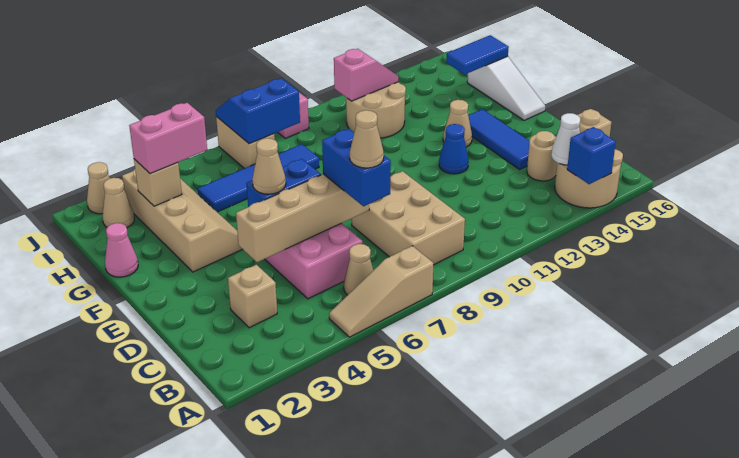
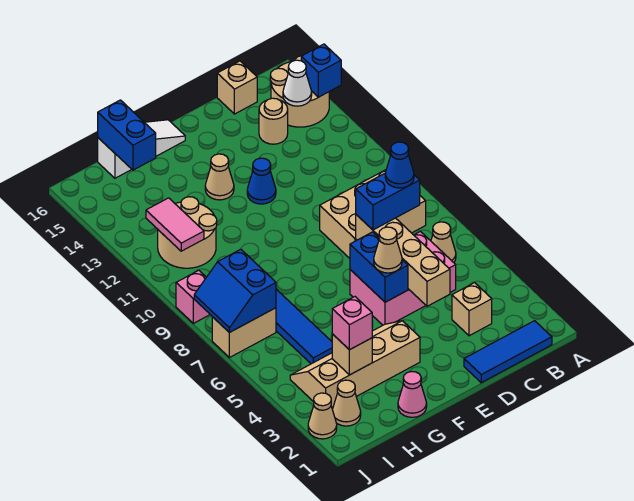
tan slope A5:A7 level 1 top 7 -> none
tan cone C7 level 4 -> blue cone C7 level 4
blue tile D14:F14 level 1 -> blue tile B1:D1 level 1
pink brick H3:H4 level 3 -> pink brick H3 level 3
blue tile H15:H16 level 2 -> blue brick H15:H16 level 2
pink slope I11:I12 level 2 top 11 -> pink tile I11:I12 level 2

